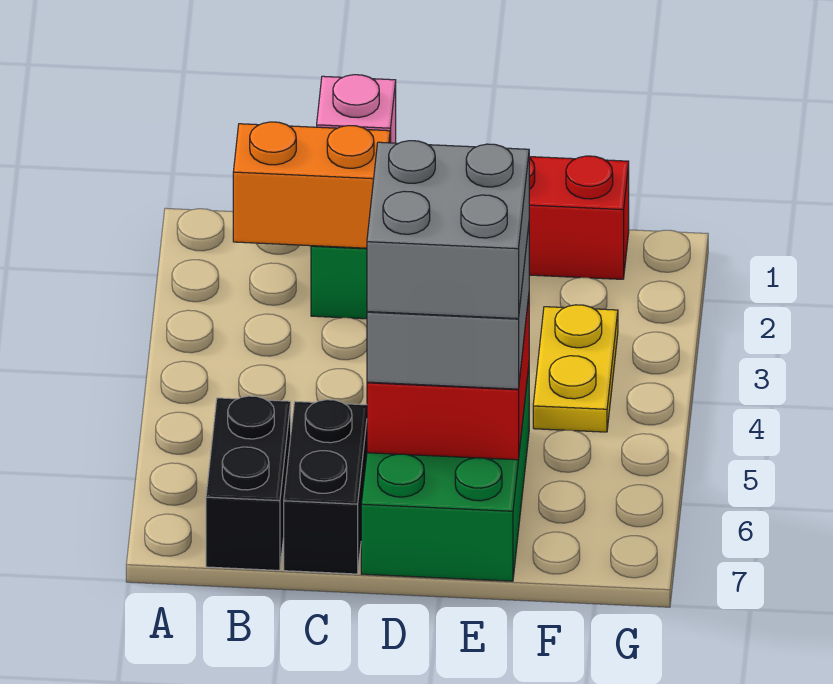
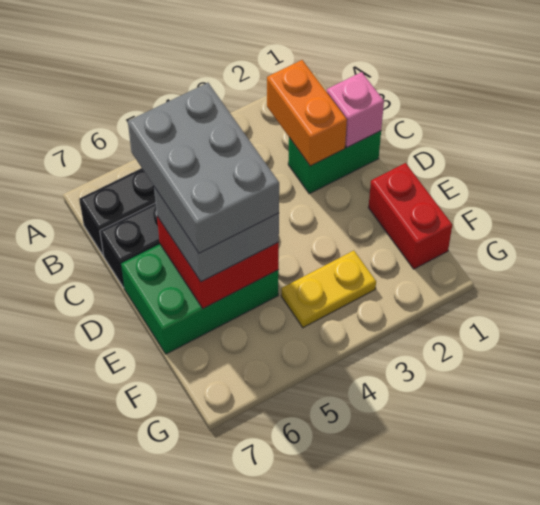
grey brick D5:E6 level 4 -> grey brick C5:E6 level 4

